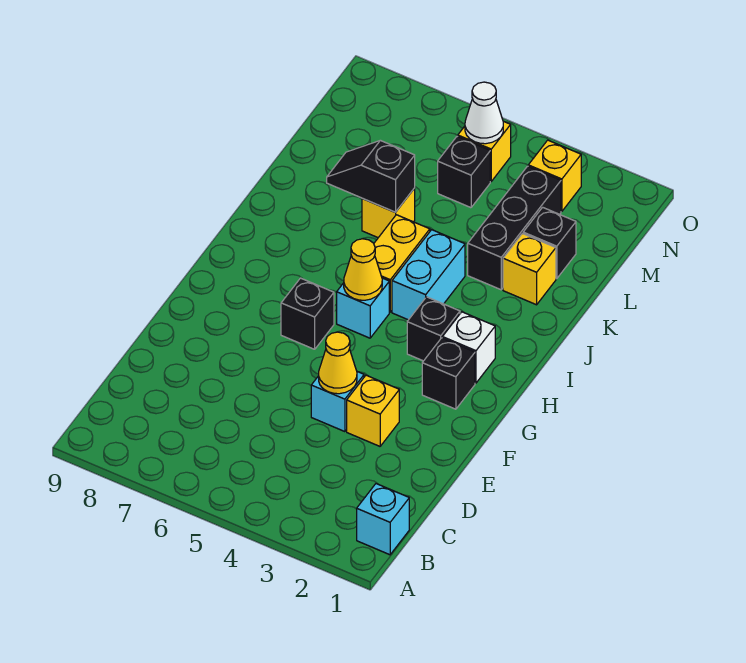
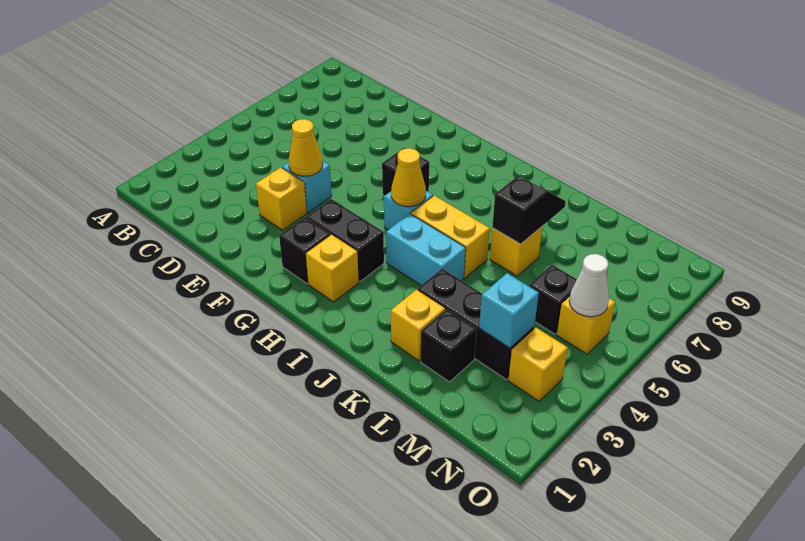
cyan brick B1 level 1 -> cyan brick M3 level 2
white brick H2 level 1 -> yellow brick H2 level 1
black brick H3 level 1 -> black brick G3:H3 level 1

